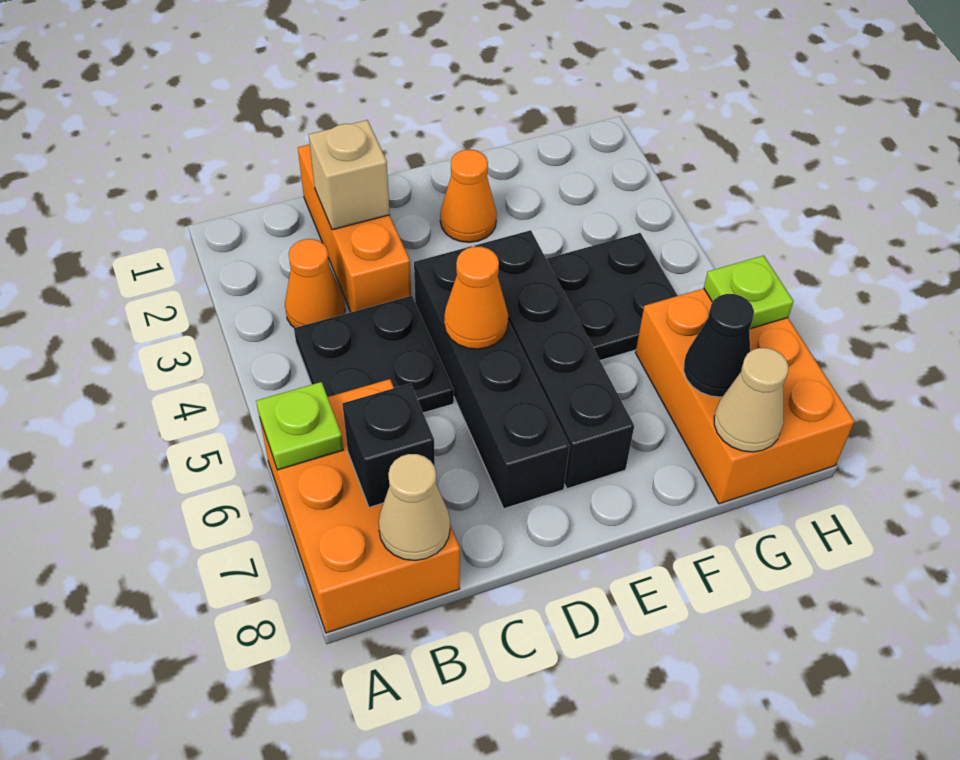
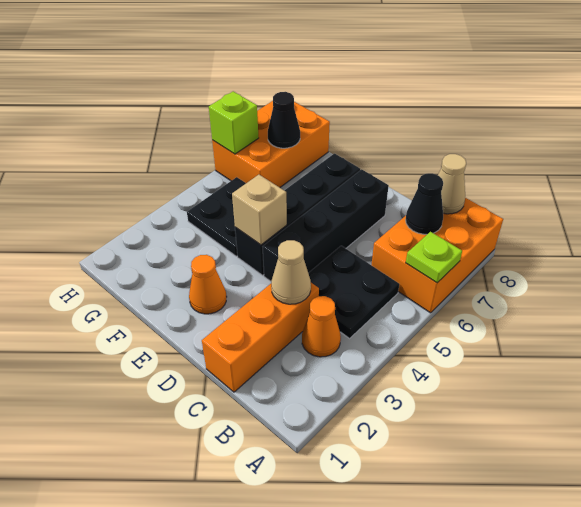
black brick B7 level 2 -> black cone B7 level 2
tan brick C2 level 2 -> tan brick E4 level 2
orange cone D5 level 2 -> none
tan cone G8 level 2 -> tan cone C3 level 2
lime plate H6 level 2 -> lime brick H6 level 2

